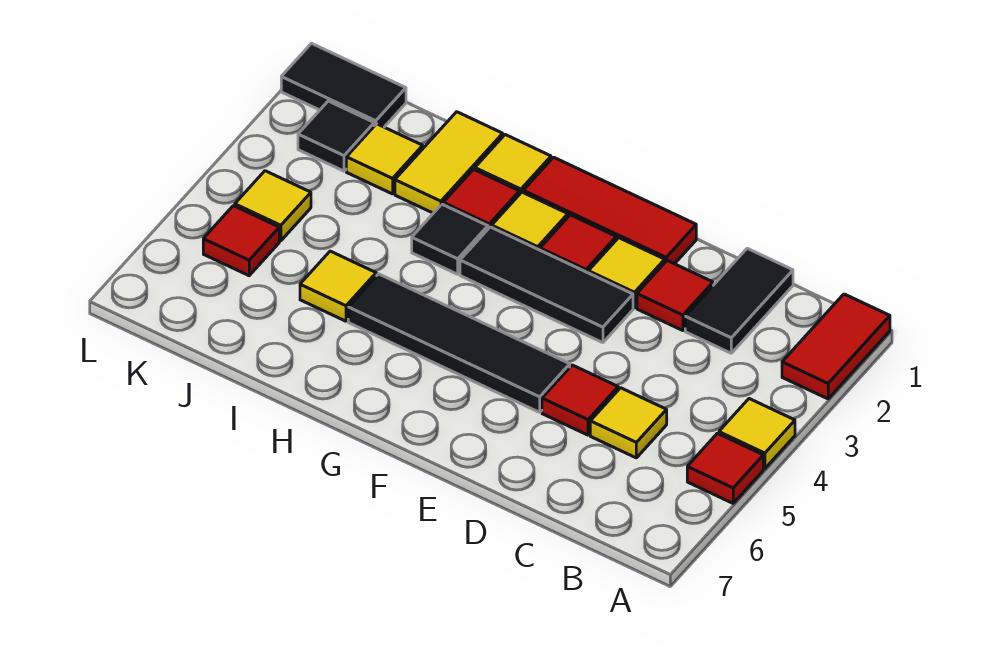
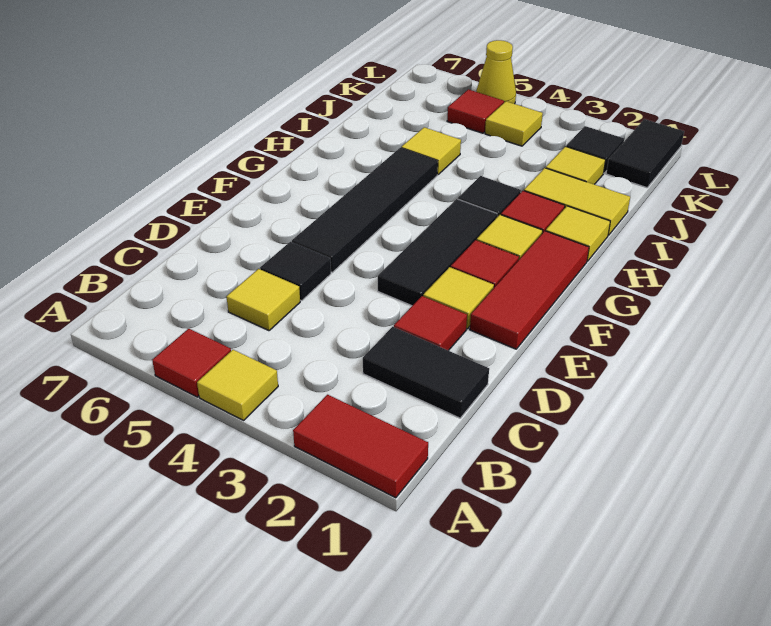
red tile D5 level 1 -> black tile D5 level 1
none -> yellow cone L5 level 1

